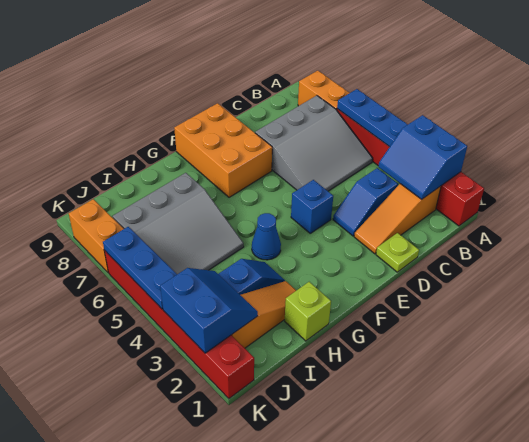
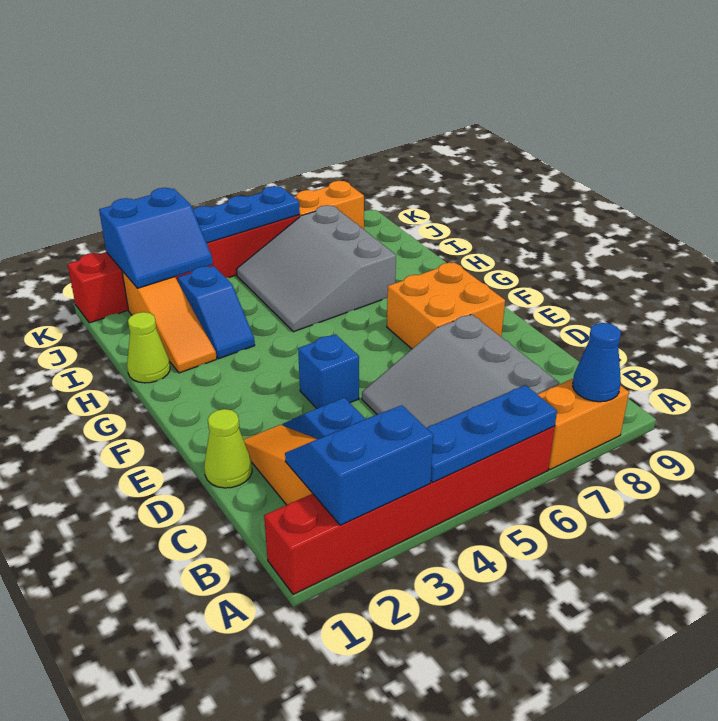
lime plate D1 level 1 -> lime cone D1 level 1
orange brick E7:F9 level 1 -> orange brick E7:F8 level 1
blue cone G4 level 1 -> blue cone A8 level 2
lime brick H1 level 1 -> lime cone H1 level 1

